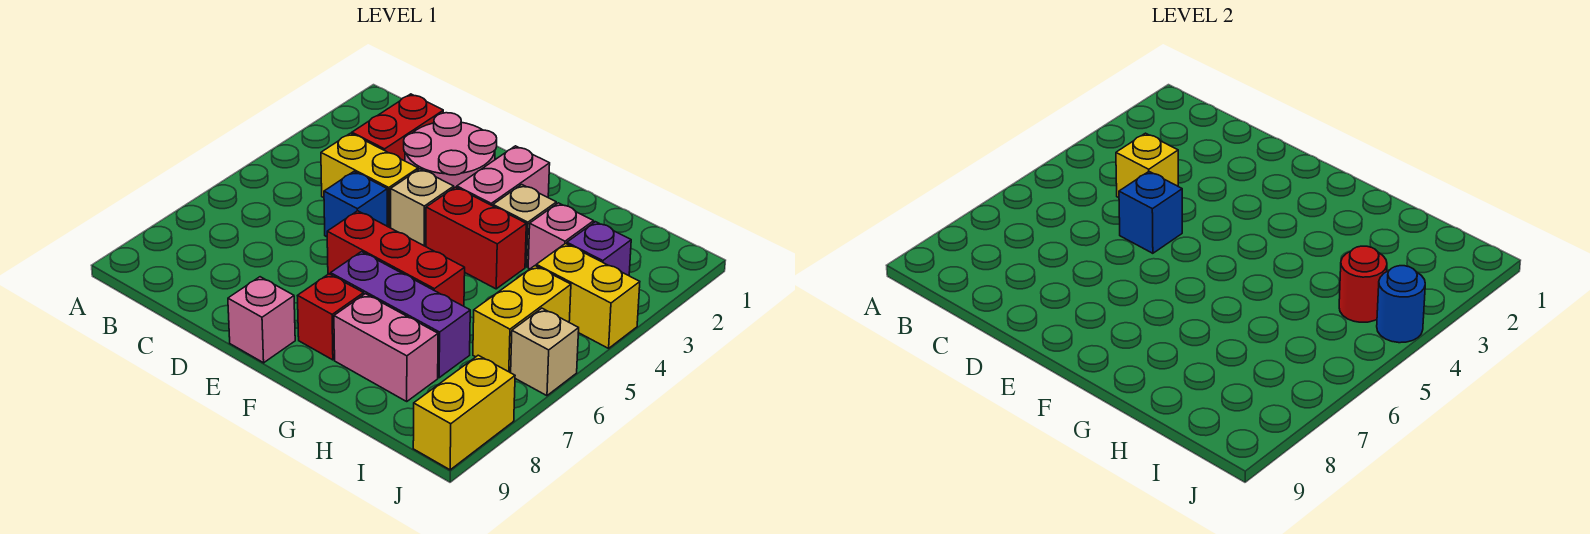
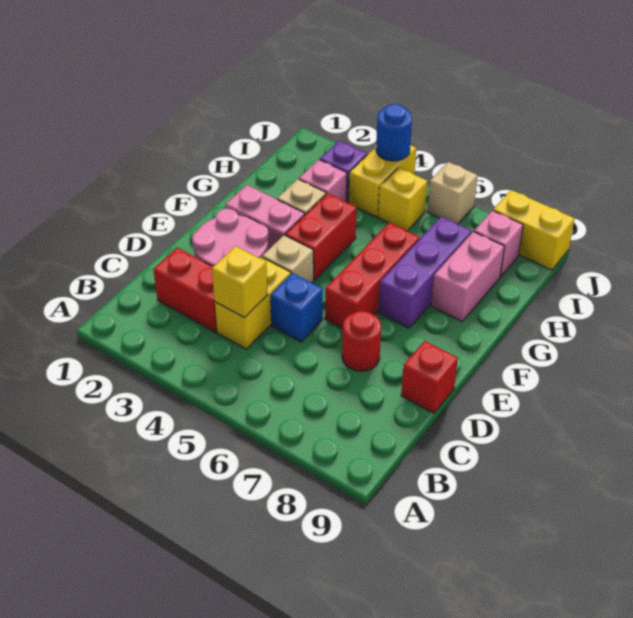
blue brick D5 level 2 -> none
pink brick E9 level 1 -> pink brick I8 level 1
red brick F8 level 1 -> red brick D9 level 1
red round brick I4 level 2 -> red round brick D7 level 1
yellow brick I5:I6 level 1 -> yellow brick I5 level 1

